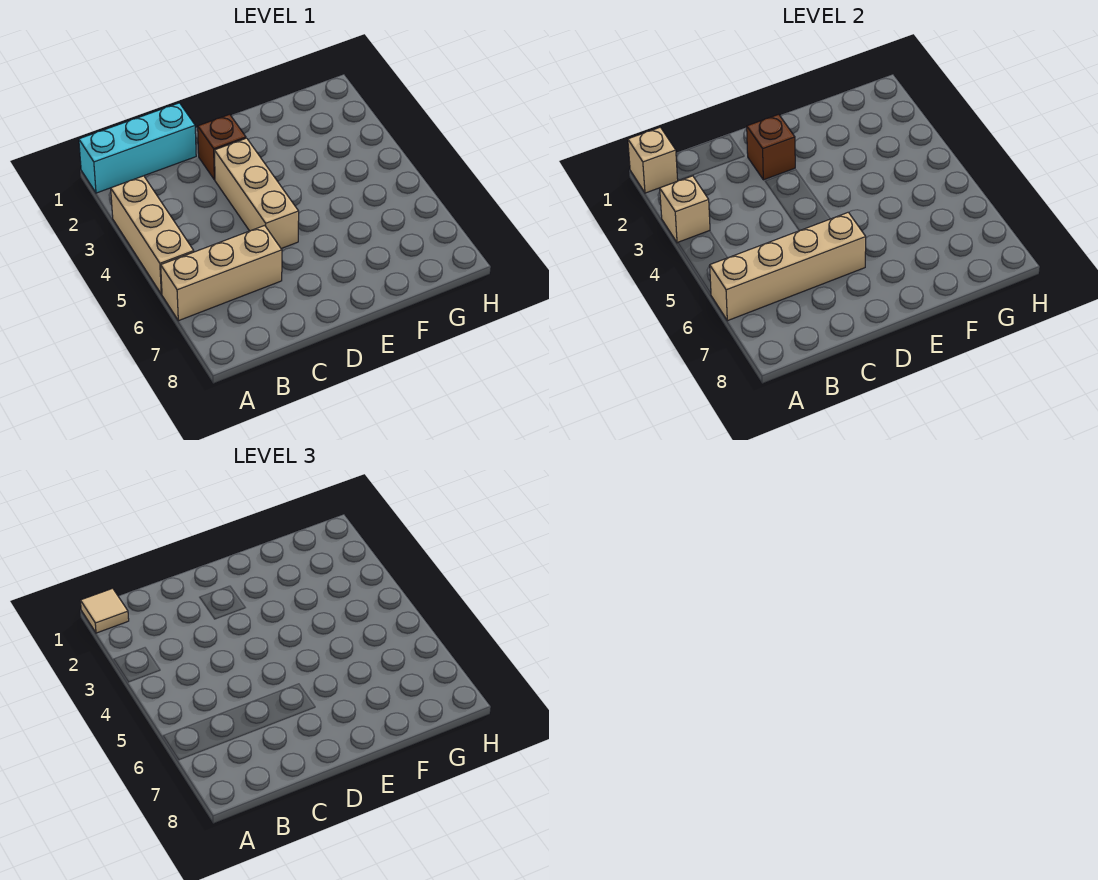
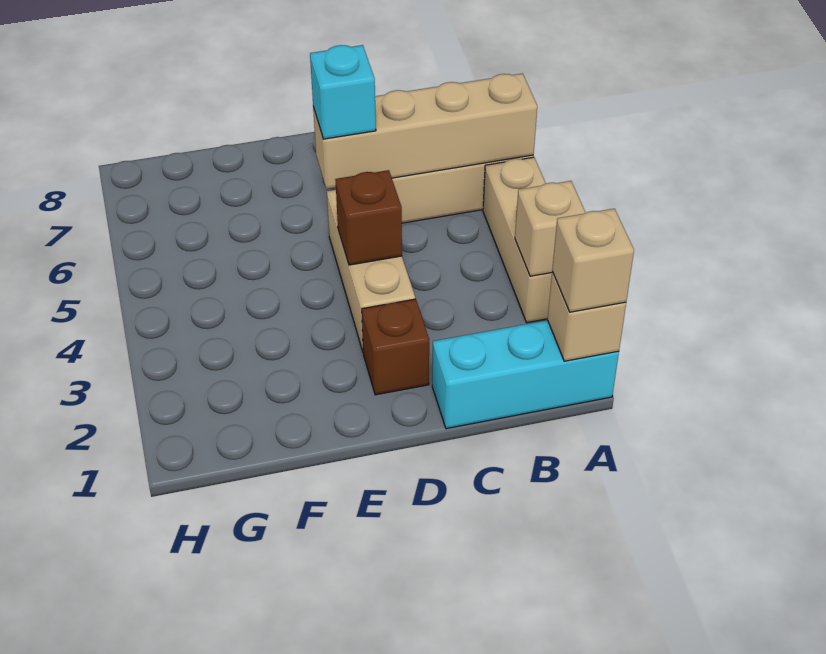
tan tile A1 level 3 -> tan brick A1 level 3
brown brick D2 level 2 -> brown brick D4 level 2
none -> cyan brick D6 level 3

